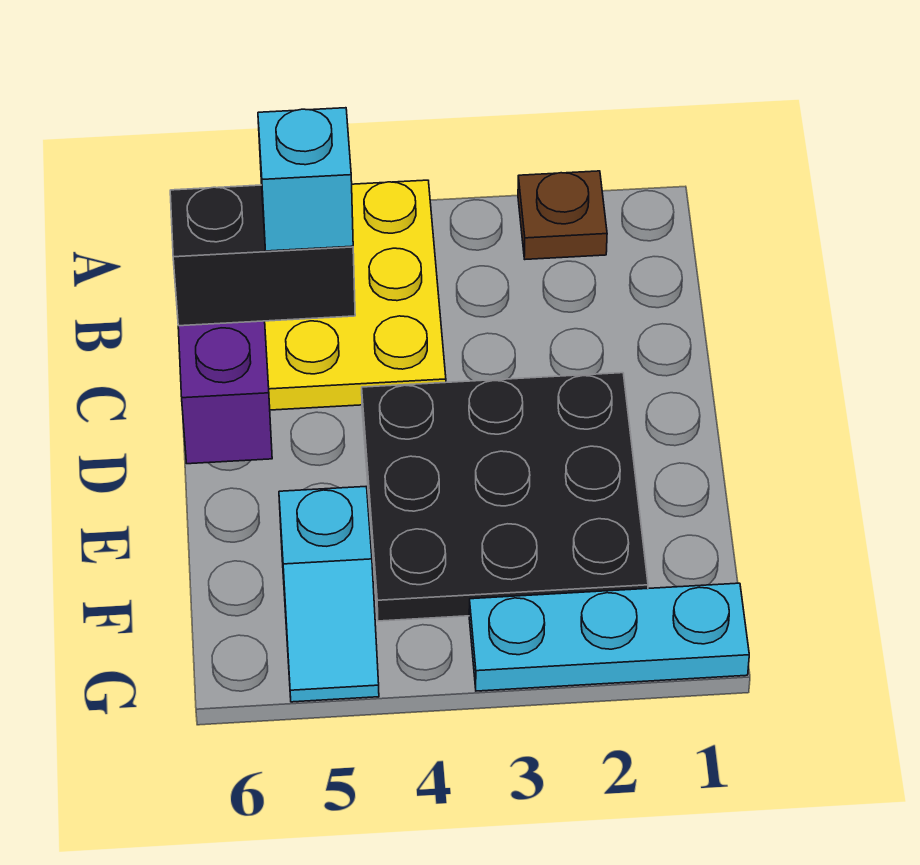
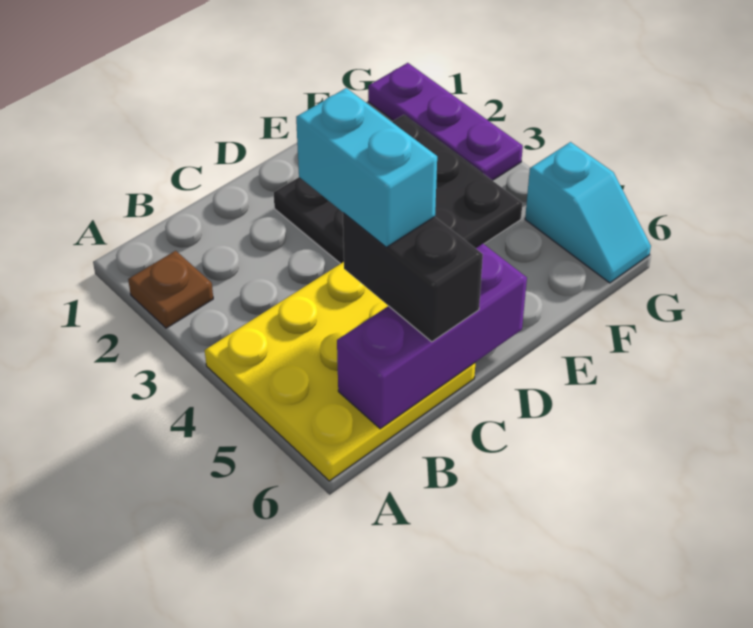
cyan brick C5 level 4 -> cyan brick C4:C5 level 4
cyan slope F5:G5 level 1 top F -> cyan slope G5:G6 level 1 top 5
cyan plate G1:G3 level 1 -> purple plate G1:G3 level 1

